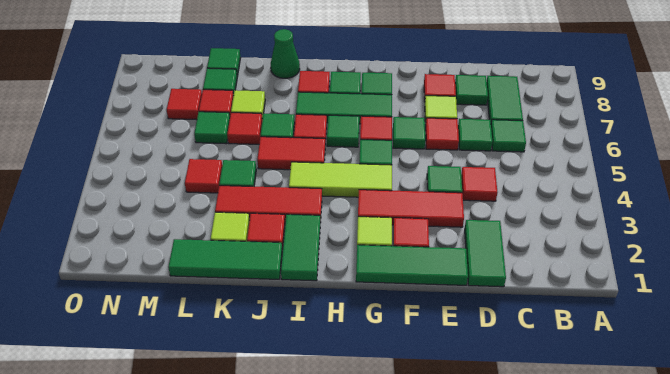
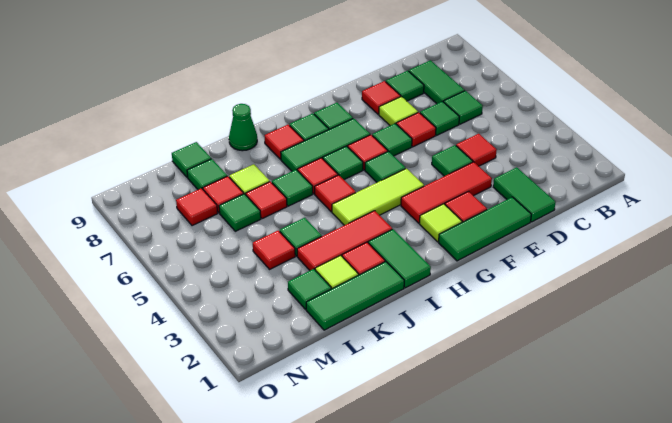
red tile I5:J5 level 1 -> red tile I5 level 1
none -> green tile L2 level 1

